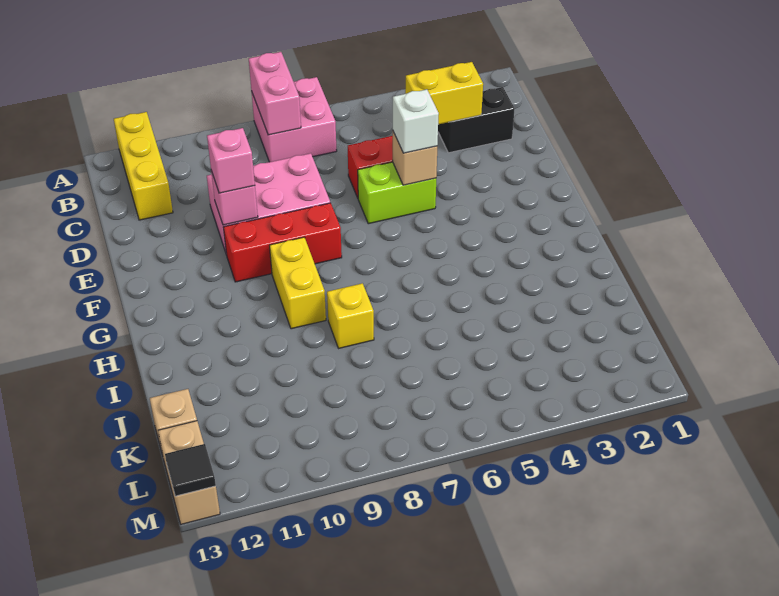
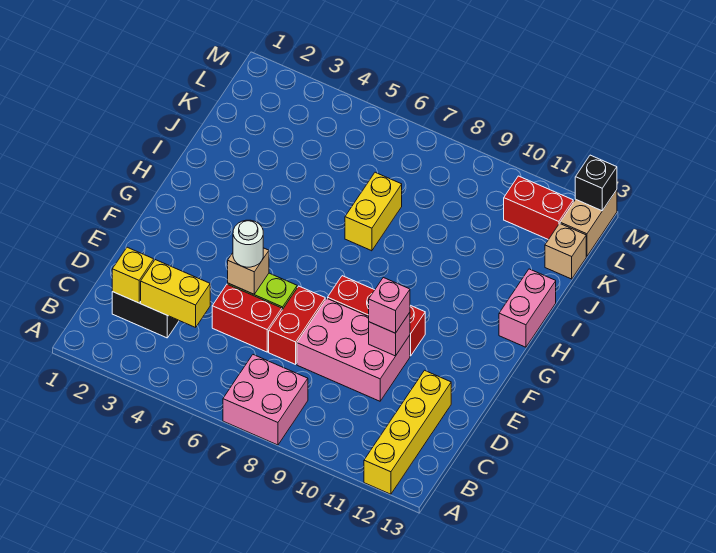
pink brick A8:B8 level 2 -> pink brick H13:I13 level 1
yellow brick A12:C12 level 1 -> yellow brick A12:D12 level 1
none -> red brick D7:E7 level 1
white brick E5 level 3 -> white round brick E5 level 3
yellow brick G9:H9 level 1 -> yellow brick I7:J7 level 1
yellow brick I8 level 1 -> yellow brick C2 level 2
none -> red brick L11:L12 level 1
black tile M13 level 2 -> black brick M13 level 2

